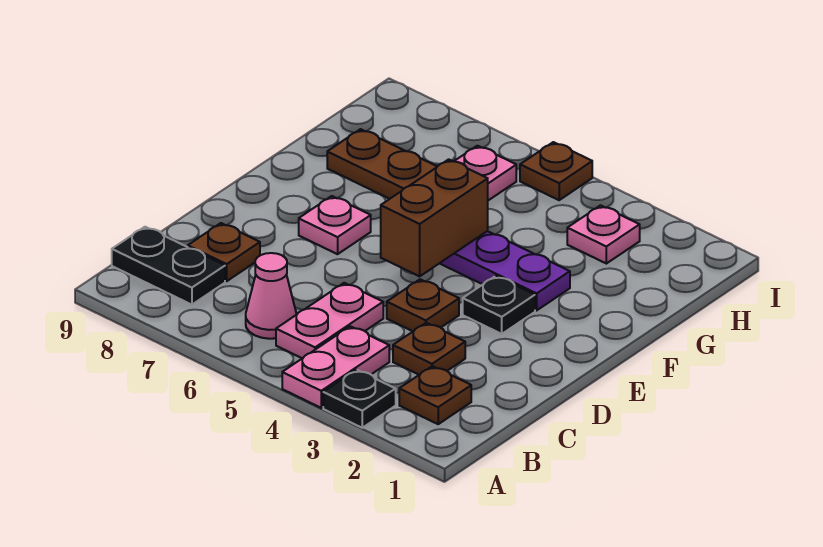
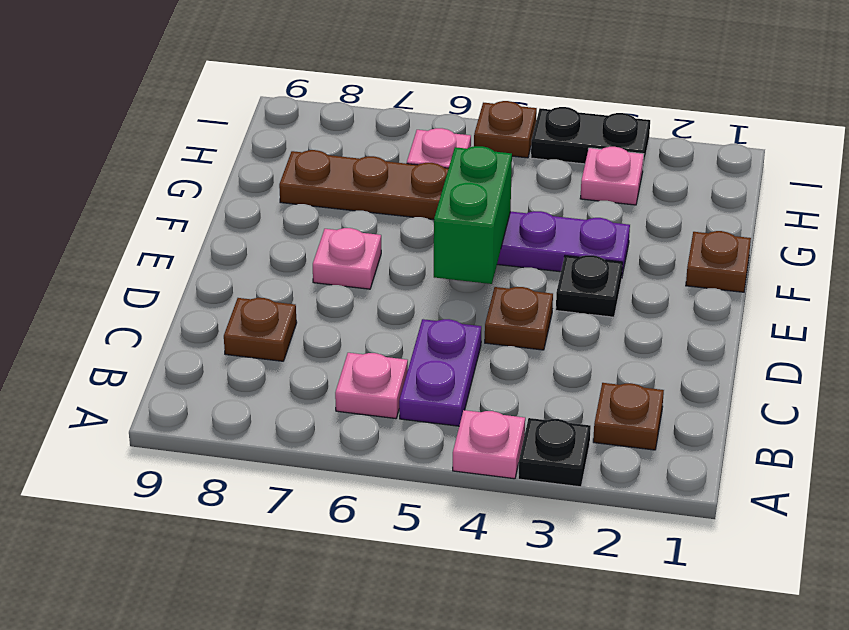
pink plate A4:B4 level 1 -> pink plate A4 level 1
pink plate B5:C5 level 1 -> purple plate B5:C5 level 1
pink cone B6 level 1 -> pink plate B6 level 1
black plate B8:B9 level 1 -> black plate I3:I4 level 1
brown plate C3 level 1 -> brown plate F1 level 1
brown brick E5:F5 level 2 -> green brick E5:F5 level 2

